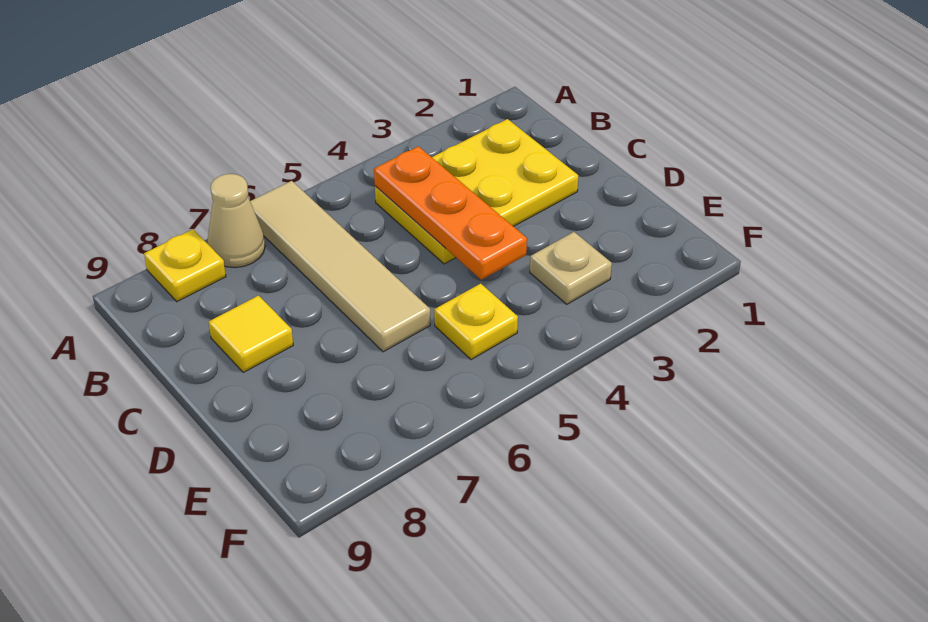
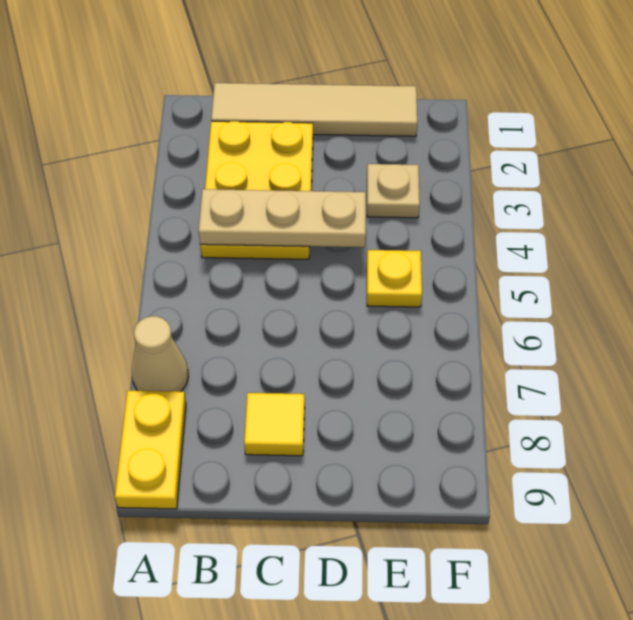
tan tile A6:D6 level 1 -> tan tile B1:E1 level 1
yellow plate A8 level 1 -> yellow plate A8:A9 level 1
orange plate B4:D4 level 2 -> tan plate B4:D4 level 2

